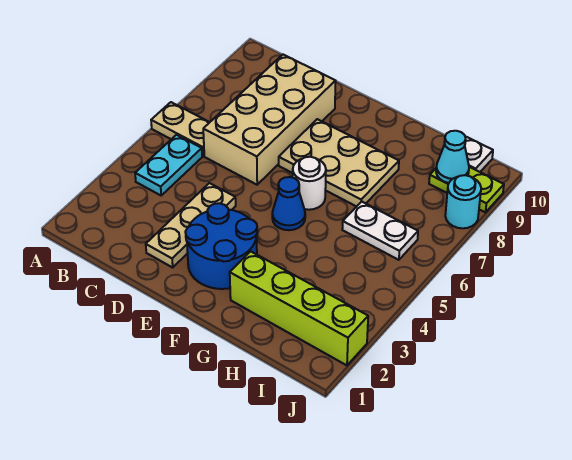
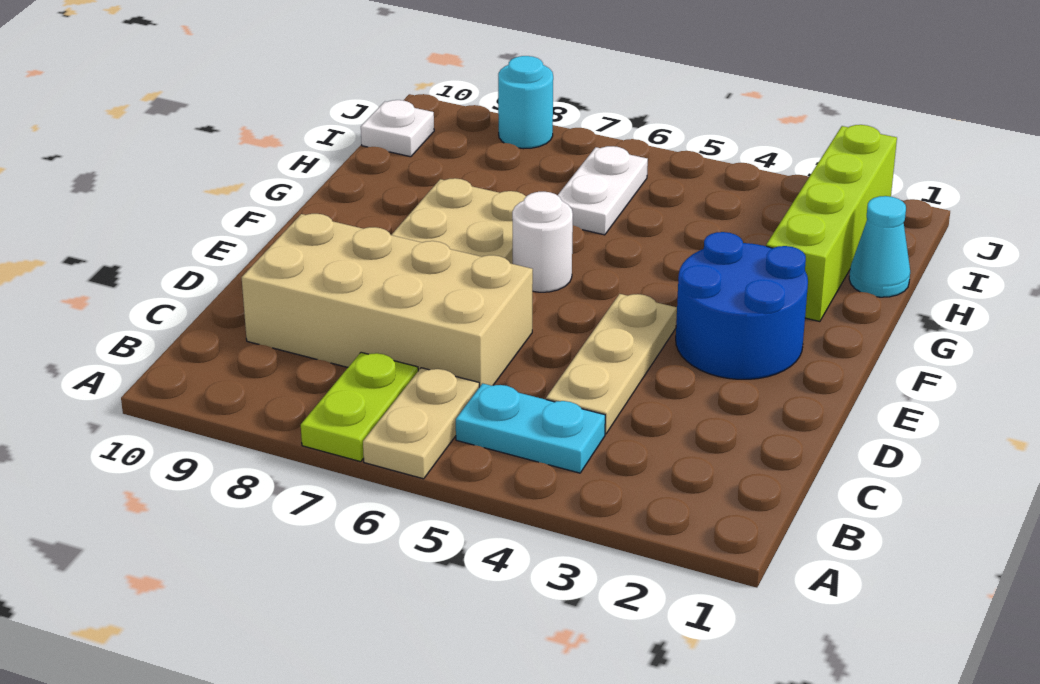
tan plate D2:D4 level 1 -> tan plate C4:E4 level 1
blue cone F5 level 1 -> none
lime plate I9:J9 level 1 -> lime plate A7:B7 level 1
cyan cone I9 level 2 -> cyan cone H1 level 1

